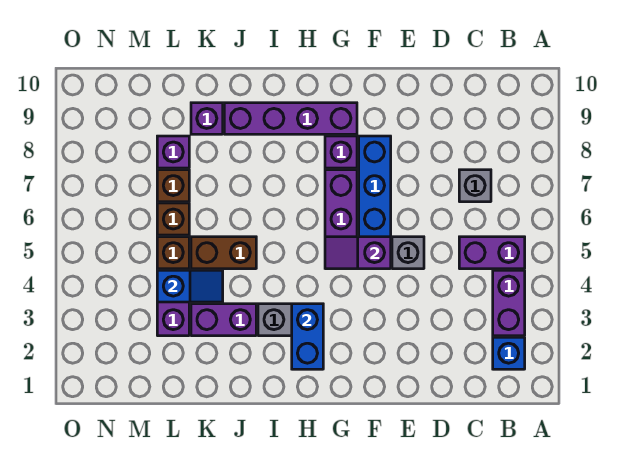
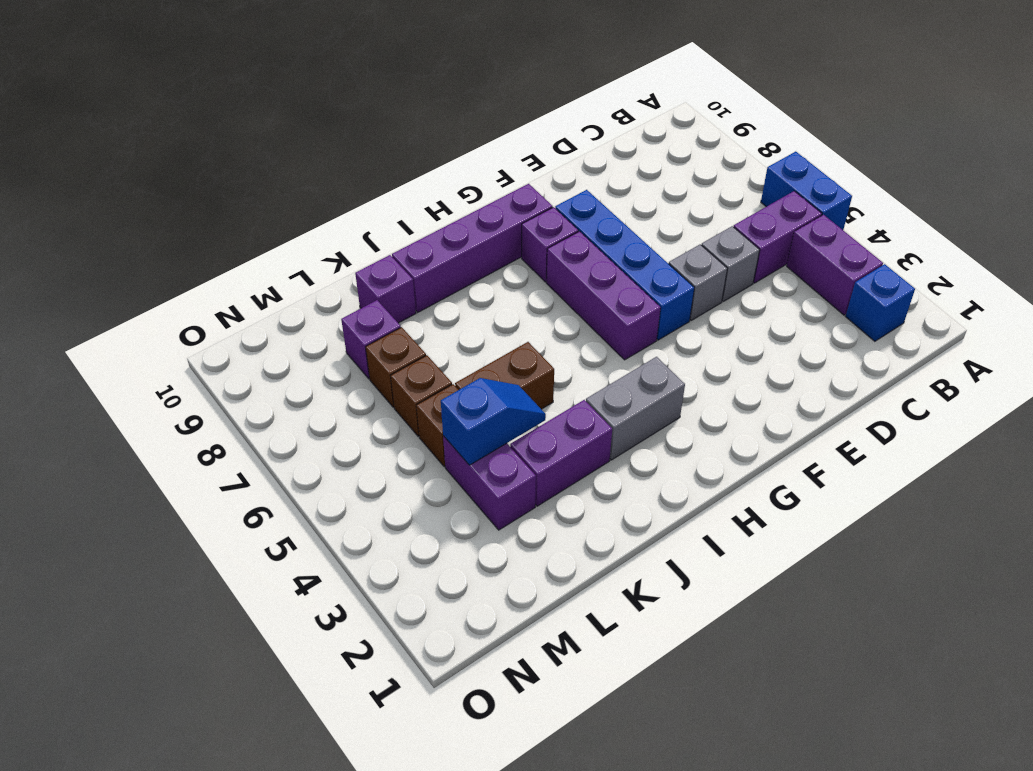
grey brick C7 level 1 -> grey brick D5 level 1
purple slope F5:G5 level 2 top F -> none
blue brick H2:H3 level 2 -> blue brick A5:A6 level 1

